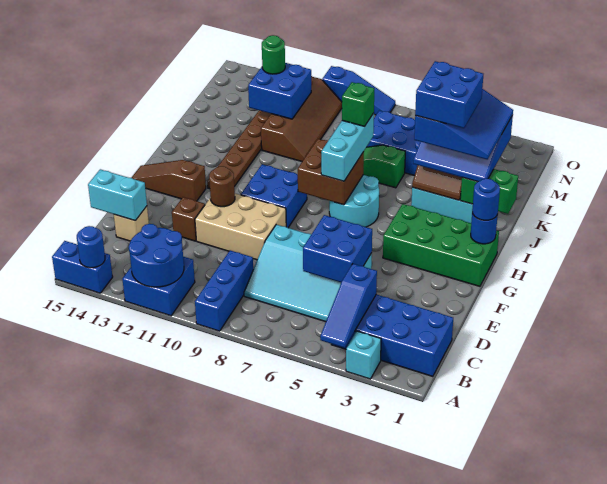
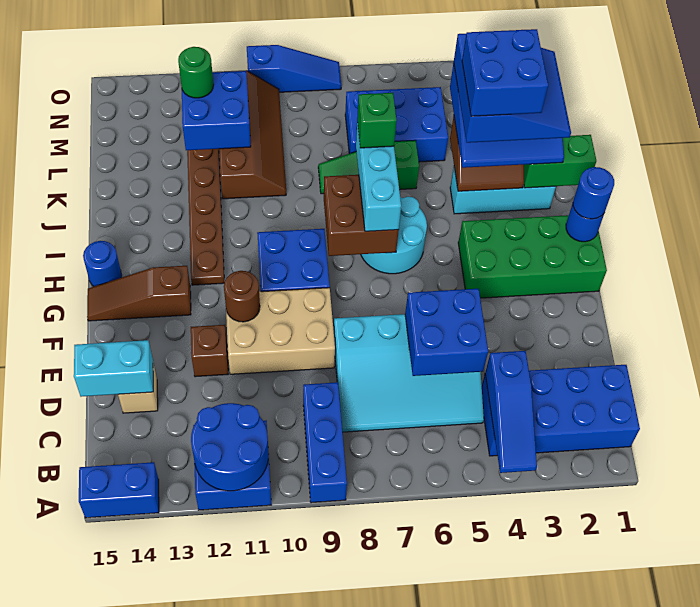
cyan brick A3 level 1 -> none
blue round brick A14 level 2 -> blue round brick H15 level 1

